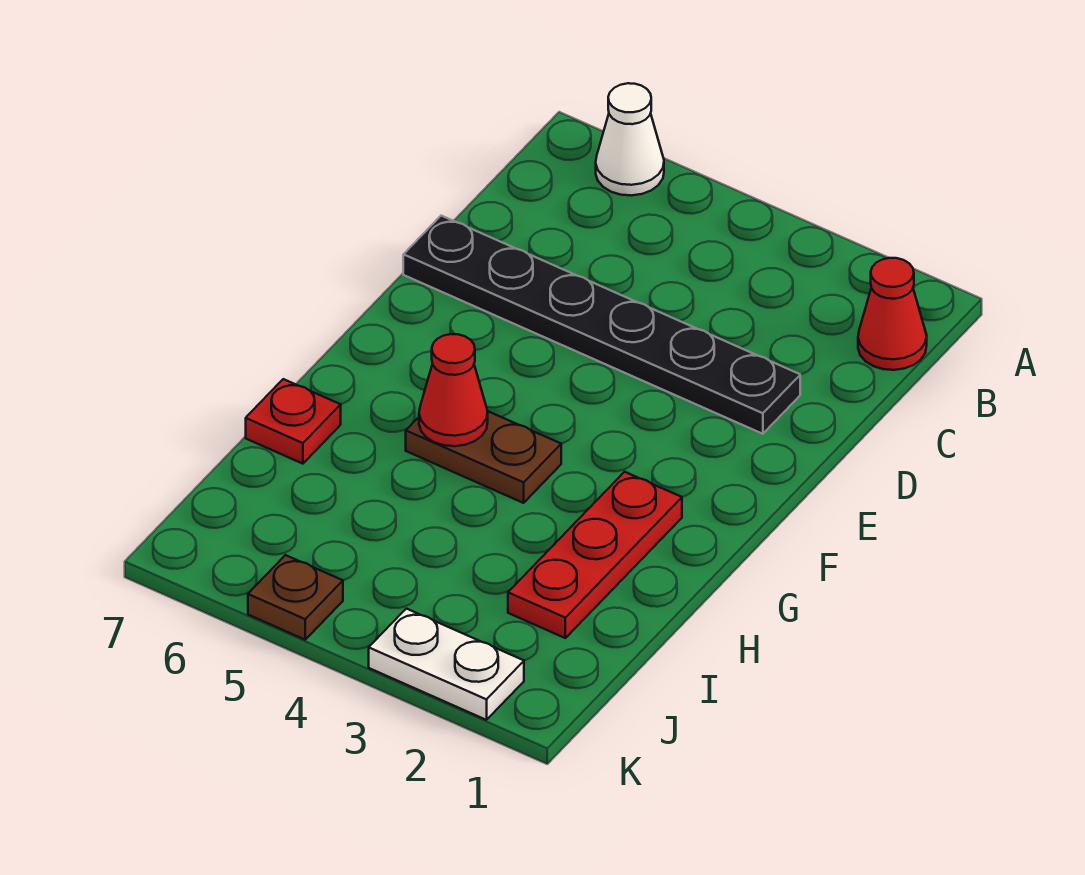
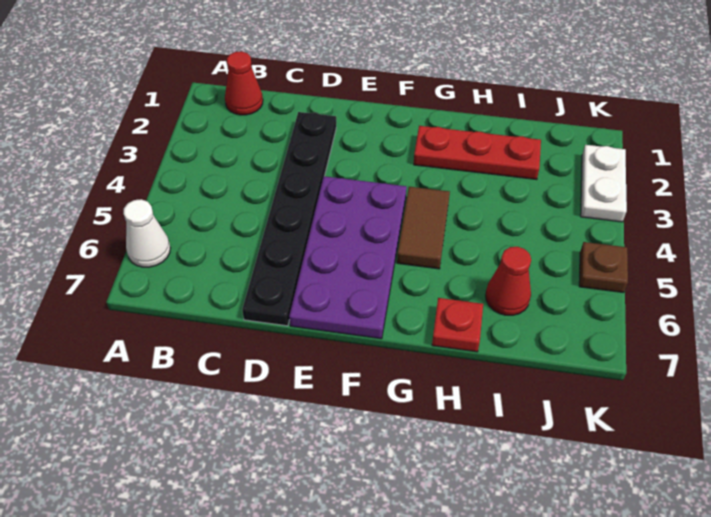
none -> purple plate E4:F7 level 1
brown plate G4:G5 level 1 -> brown tile G4:G5 level 1
red cone G5 level 2 -> red cone I6 level 1

